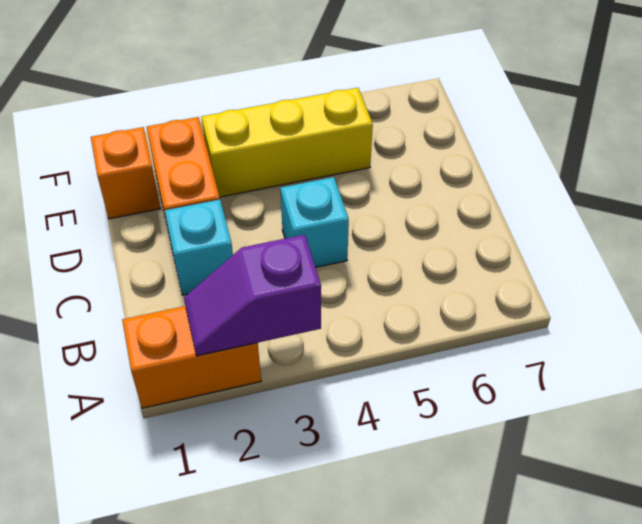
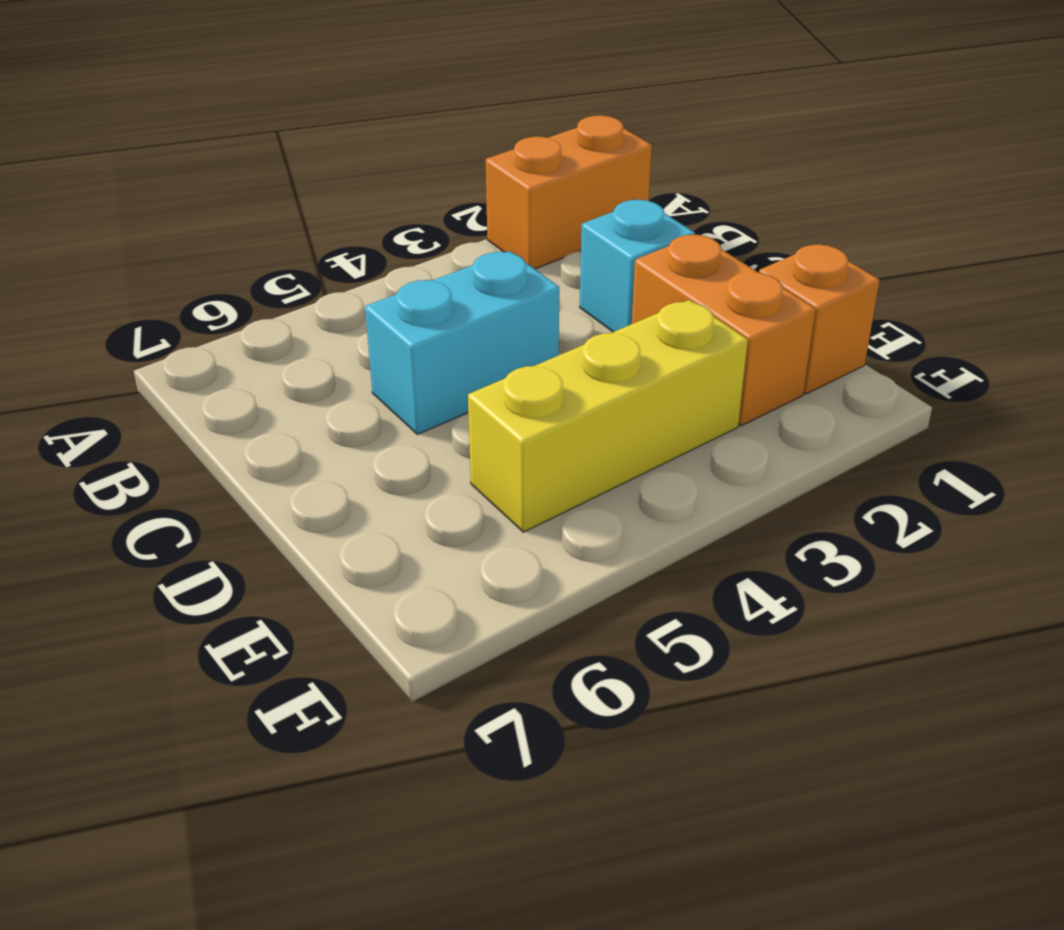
purple slope A2:A3 level 2 top 3 -> none
cyan brick C4 level 1 -> cyan brick C4:C5 level 1

